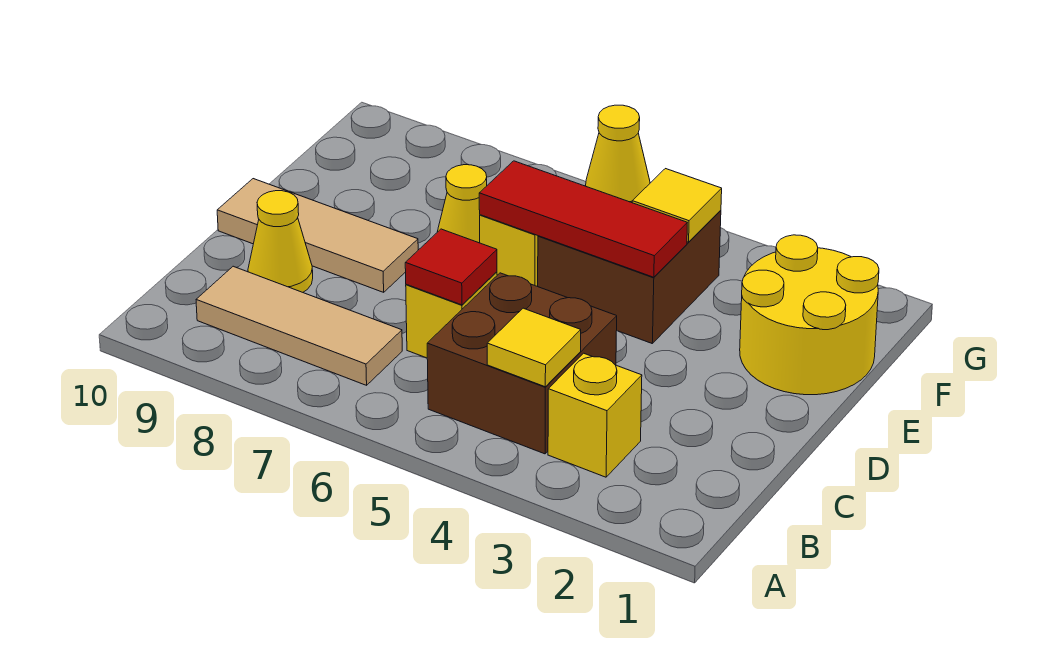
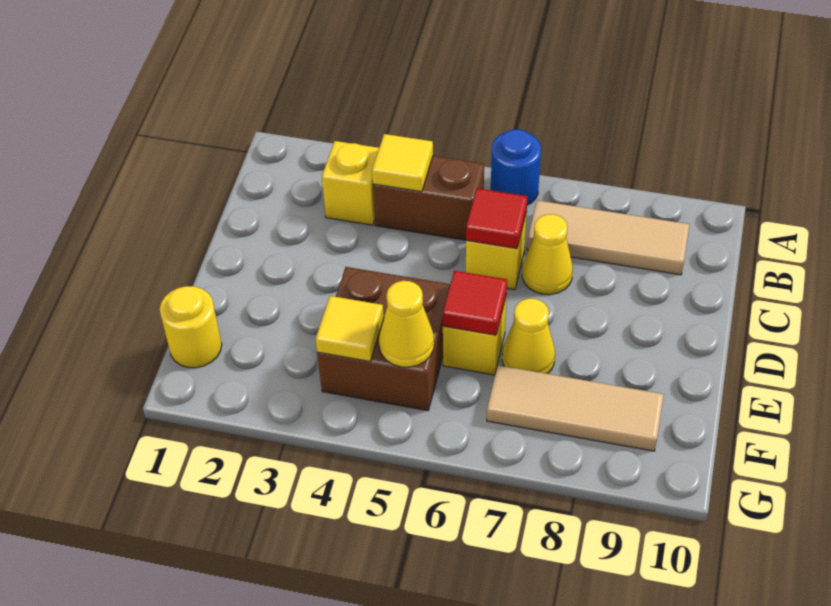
none -> blue round brick A6 level 1
brown brick B4:C5 level 1 -> brown brick B4:B5 level 1
yellow cone C9 level 1 -> yellow cone C7 level 1
tan tile D8:D10 level 1 -> tan tile F7:F9 level 1
yellow round brick E1:F2 level 1 -> yellow round brick F1 level 1
red tile E4:E6 level 2 -> red tile E6 level 2

